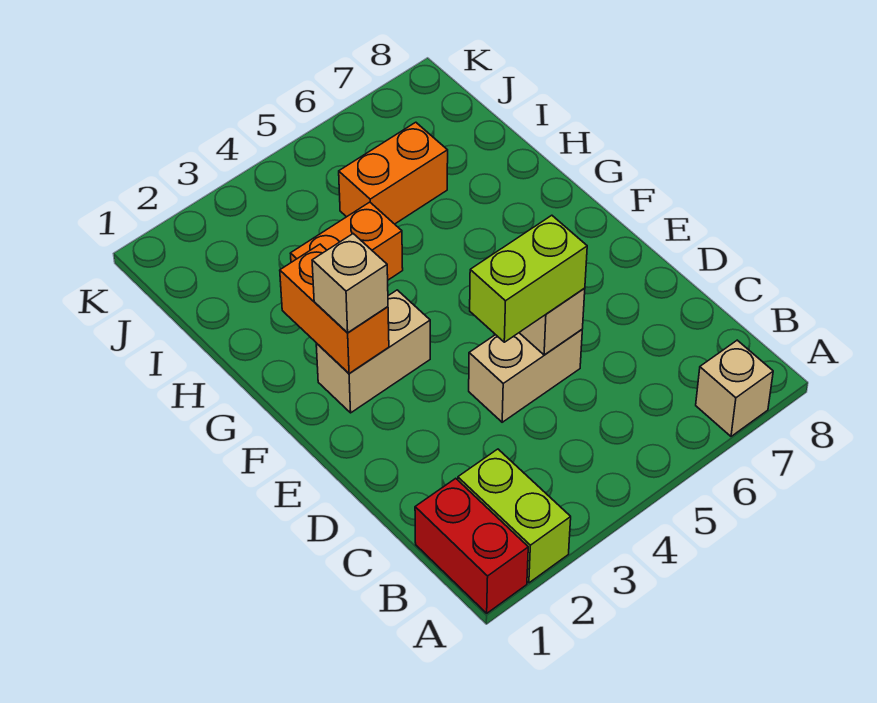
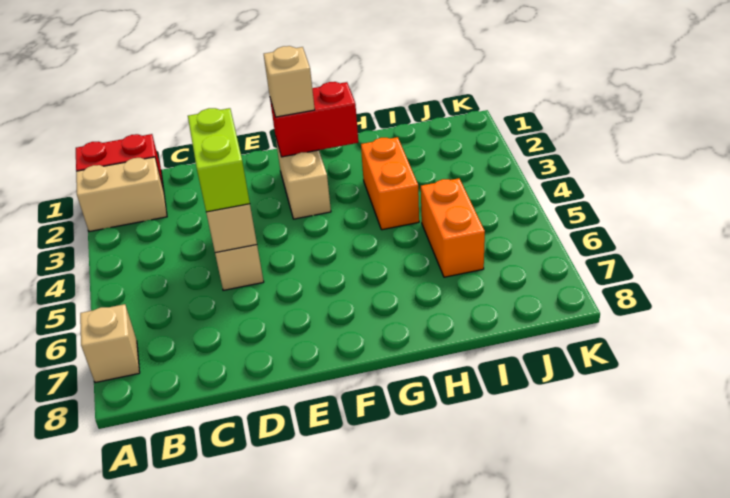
lime brick A2:B2 level 1 -> tan brick A2:B2 level 1
orange brick F2:G2 level 2 -> red brick F2:G2 level 2

